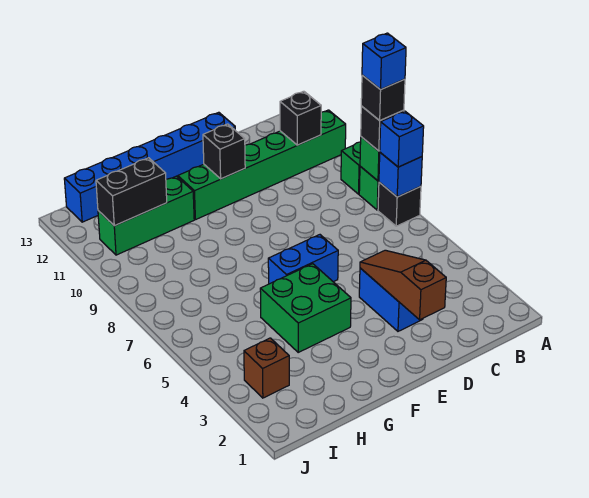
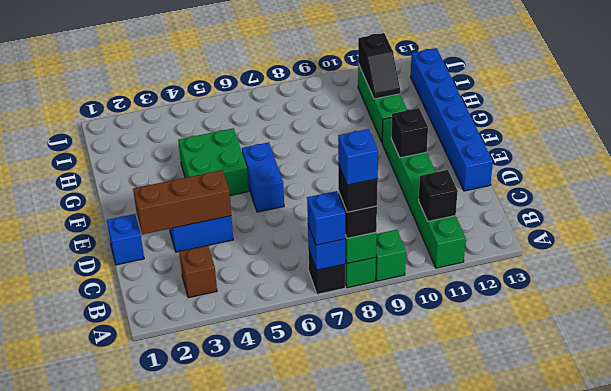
none -> blue brick D1 level 1
brown slope D2:D4 level 2 top 2 -> brown brick D2:D4 level 2
black brick H11:I11 level 2 -> black slope H11:I11 level 2 top I
brown brick I3 level 1 -> brown brick B3 level 1

